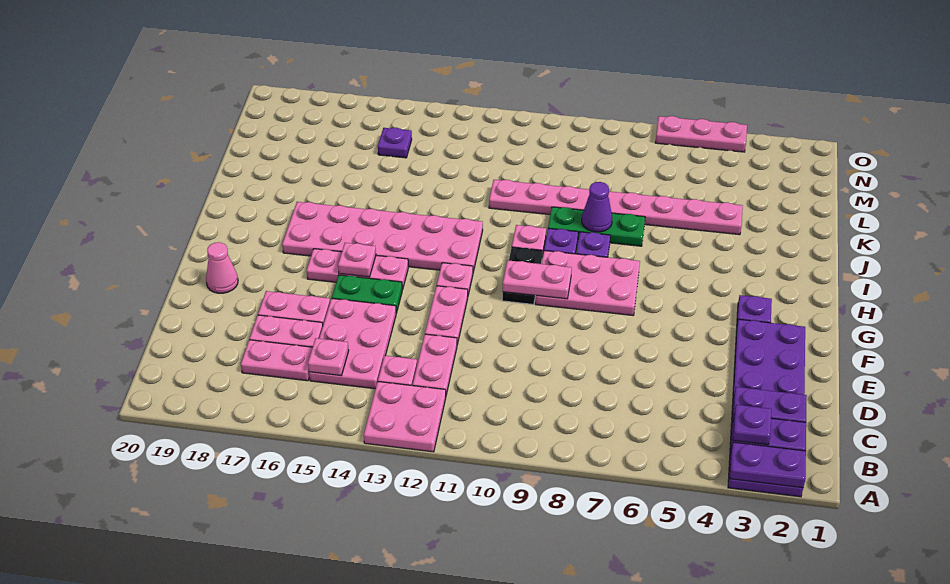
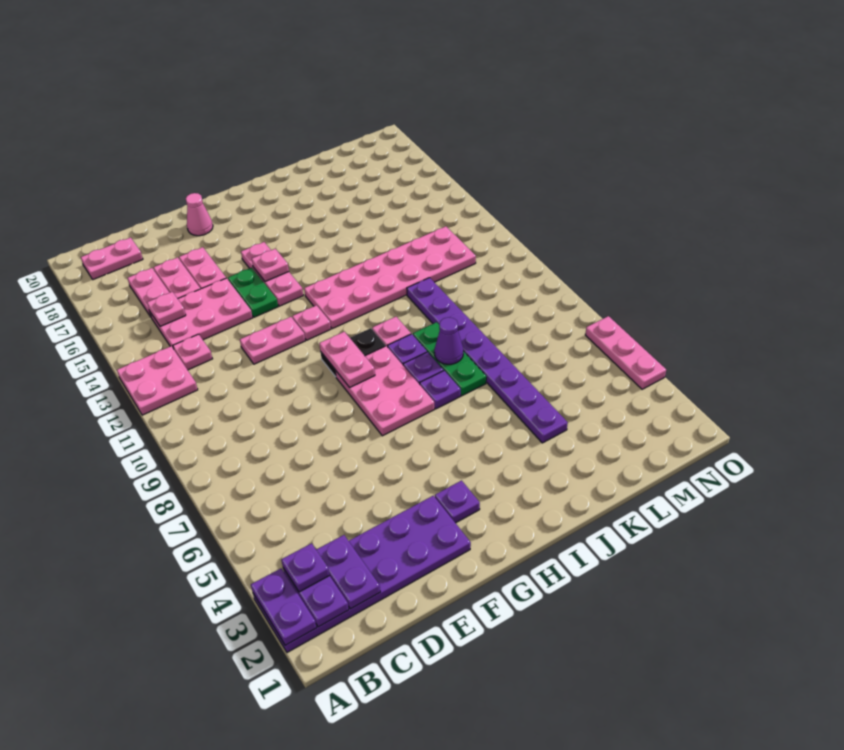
pink plate C12:D12 level 1 -> pink plate B19:C19 level 1
pink plate H12:I17 level 1 -> pink plate H12:M13 level 1
pink plate K4:K11 level 1 -> purple plate K4:K11 level 1
purple plate M15 level 1 -> purple plate I7 level 1

